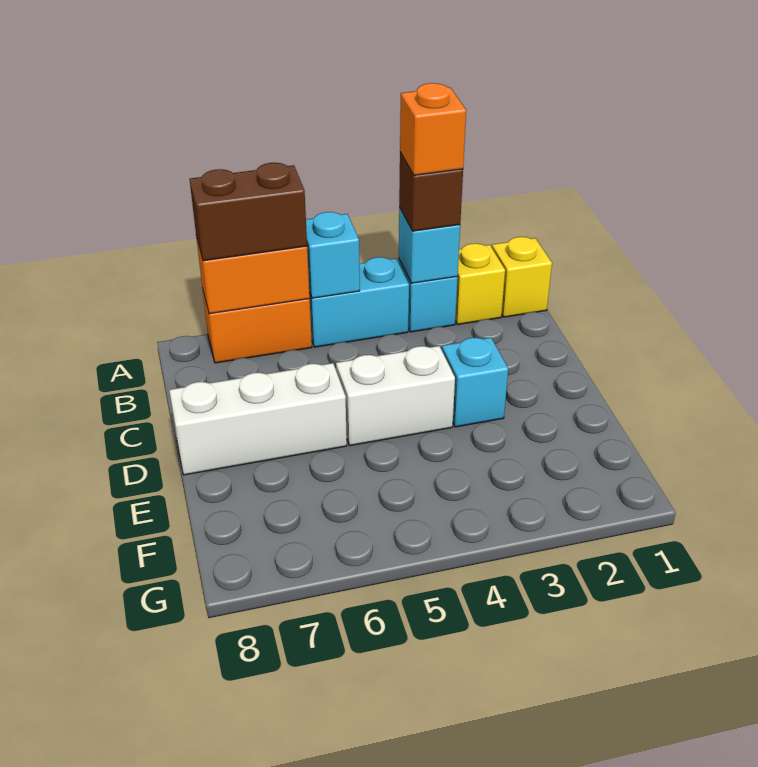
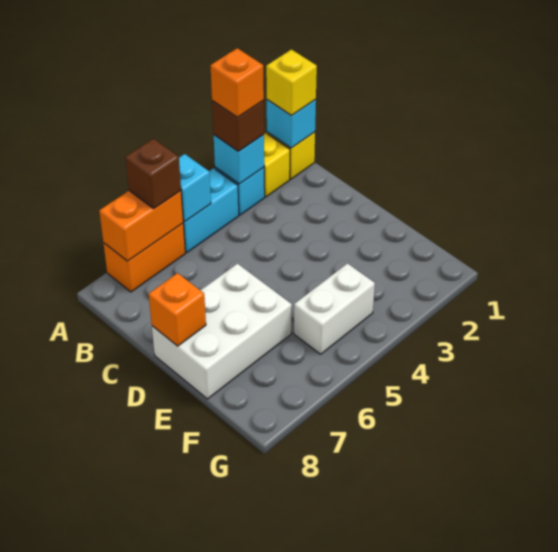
none -> yellow brick A1 level 3
brown brick A6:A7 level 3 -> brown brick A6 level 3
cyan brick D3 level 1 -> cyan brick A1 level 2
white brick D4:D5 level 1 -> white brick F4:F5 level 1
white brick D6:D8 level 1 -> white brick D6:E8 level 1
none -> orange brick D8 level 2

